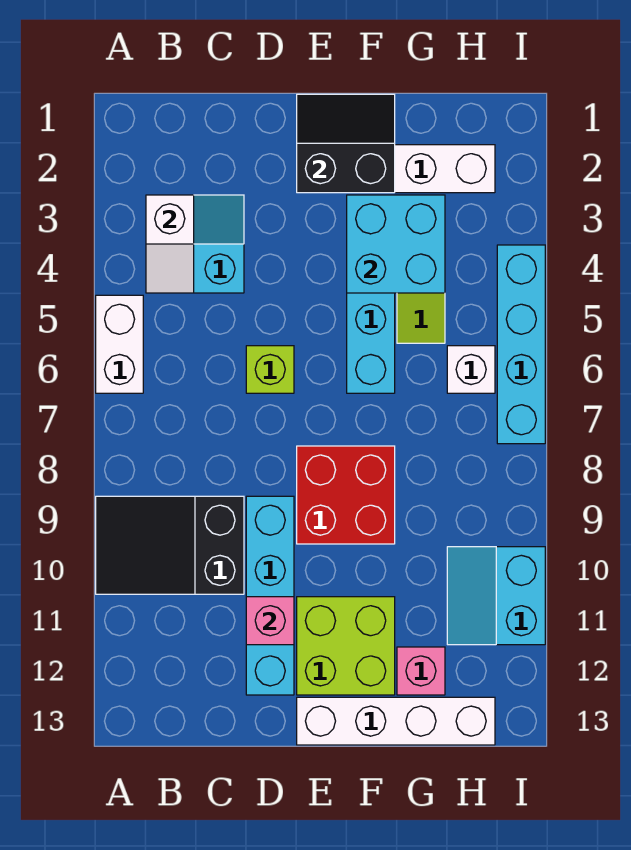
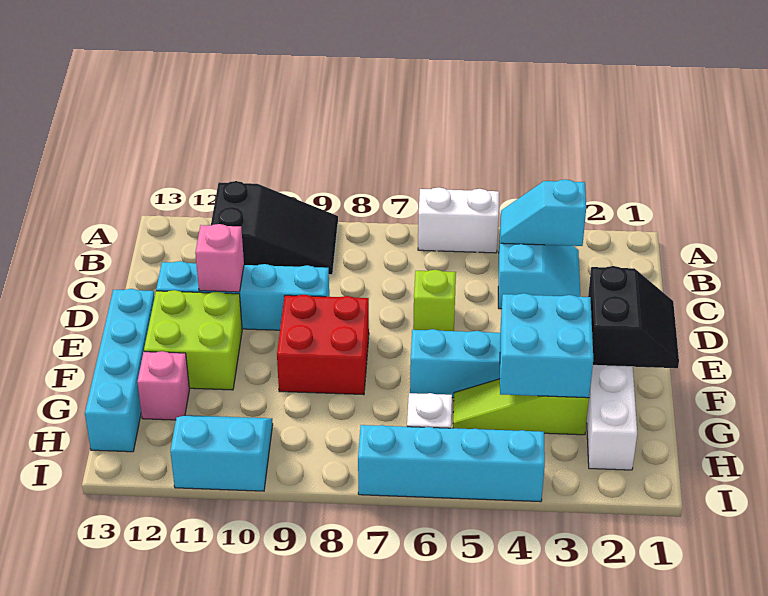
black slope A9:C10 level 1 top C -> black slope A9:B11 level 1 top 11
white slope B3:B4 level 2 top 3 -> cyan slope B3:B4 level 2 top 3
white brick E13:H13 level 1 -> cyan brick E13:H13 level 1

